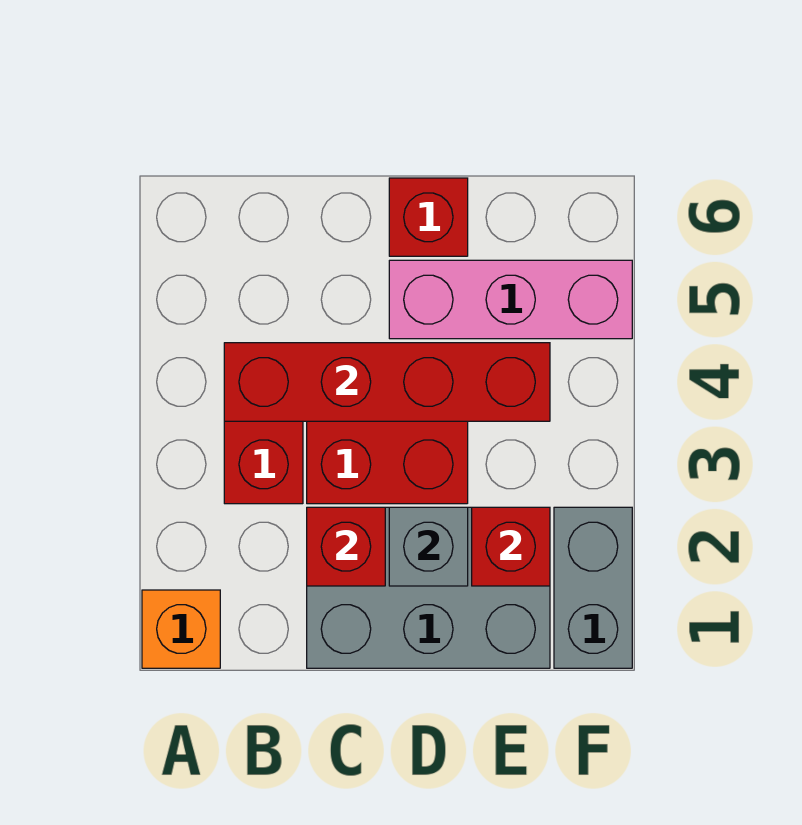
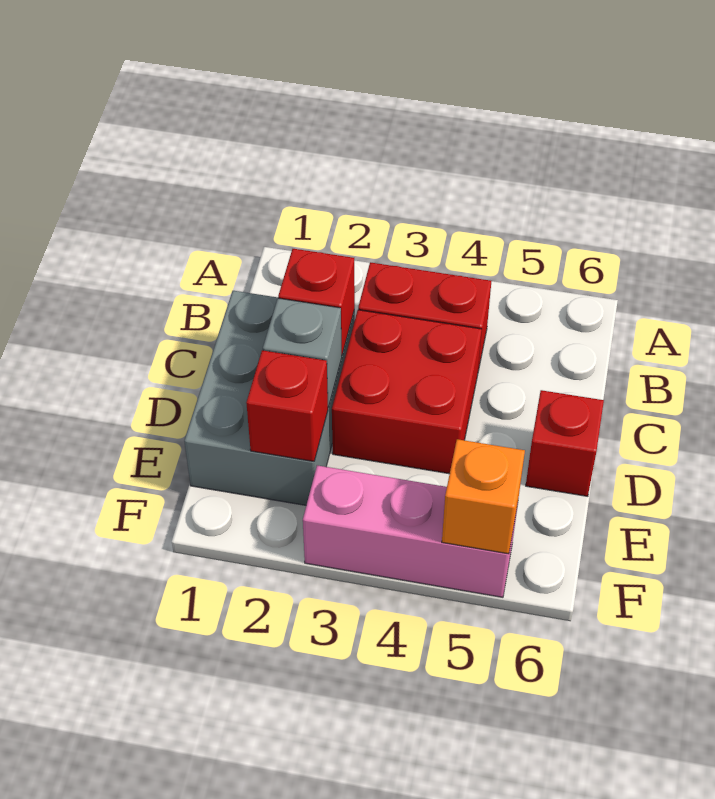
orange brick A1 level 1 -> orange brick F5 level 2
red brick B4:E4 level 2 -> none
pink brick D5:F5 level 1 -> pink brick F3:F5 level 1
grey brick F1:F2 level 1 -> none

